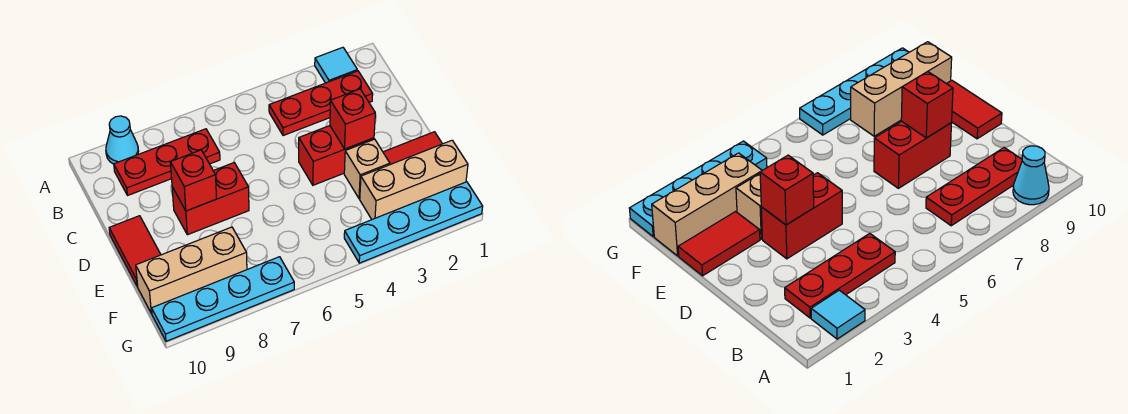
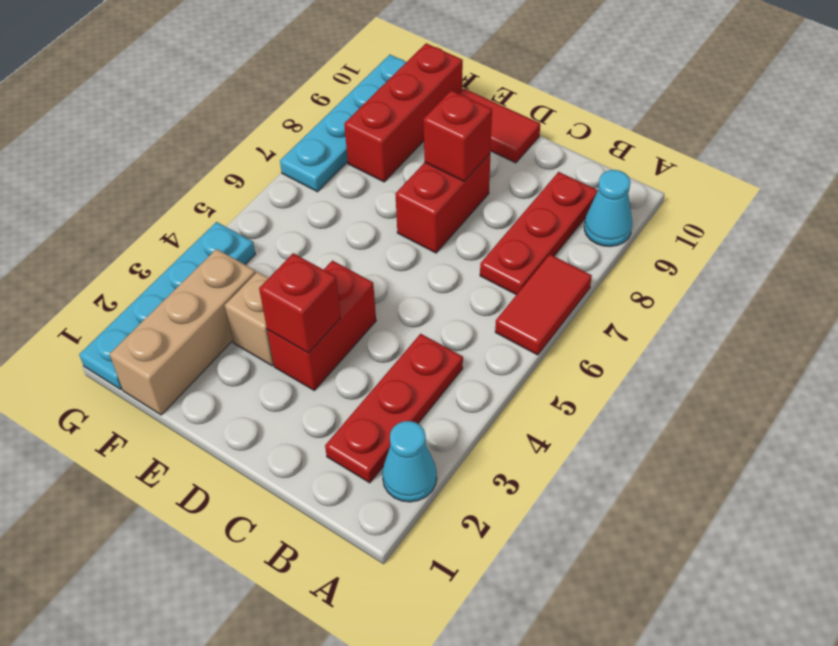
cyan tile A2 level 1 -> cyan cone A2 level 1
red tile E1:E2 level 1 -> red tile A6:A7 level 1
tan brick F8:F10 level 1 -> red brick F8:F10 level 1

